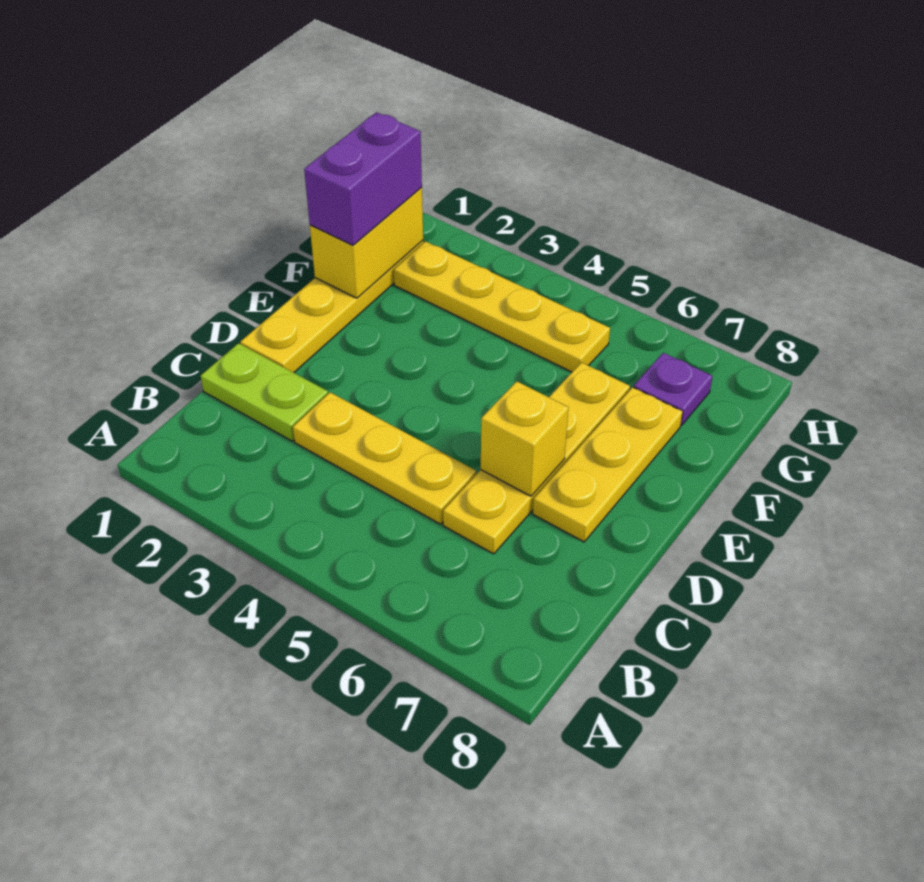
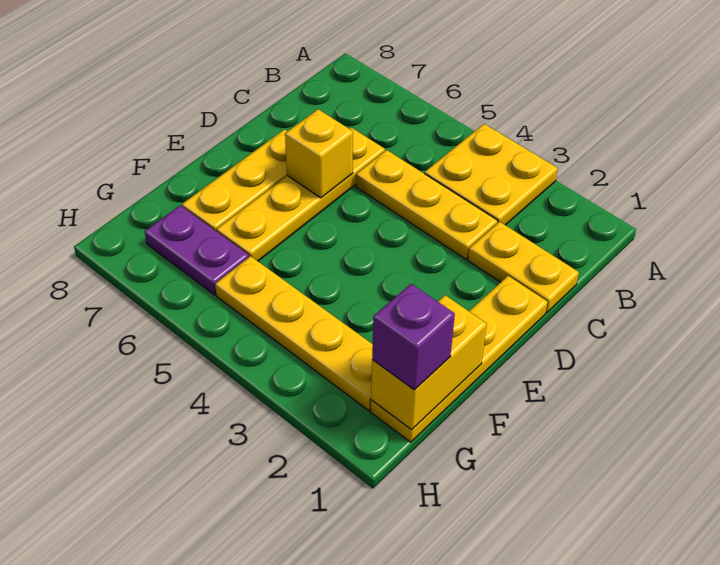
none -> yellow plate A3:B4 level 1
lime plate C1:C2 level 1 -> yellow plate C1:C2 level 1
purple brick F1:G1 level 3 -> purple brick G1 level 3
purple plate G7 level 1 -> purple plate G6:G7 level 1

